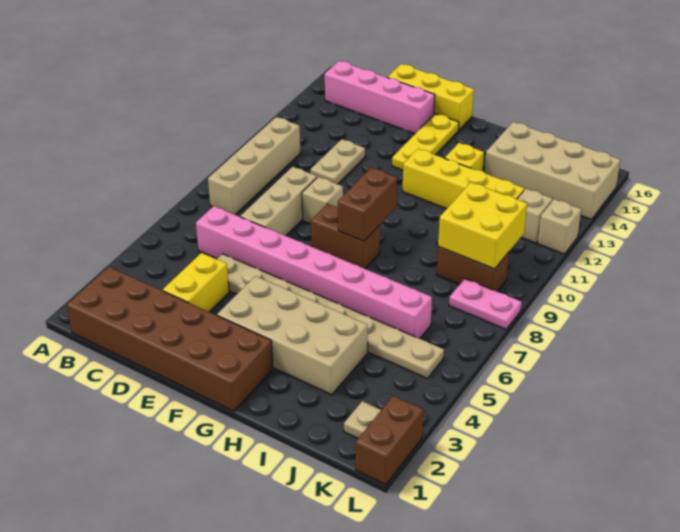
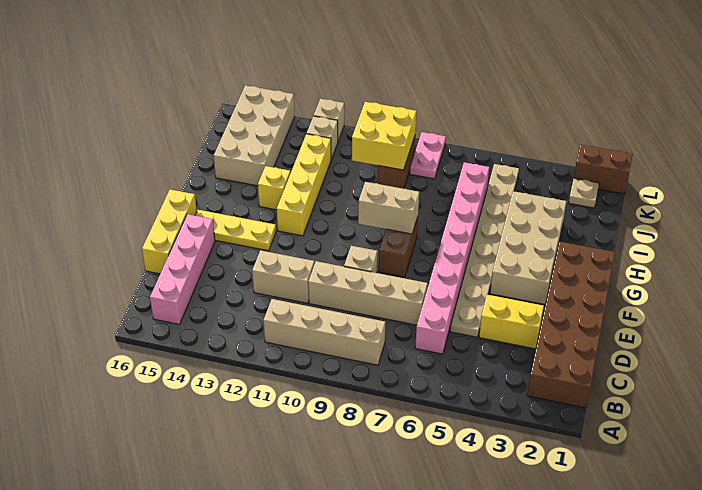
tan brick D7:D9 level 1 -> tan brick D7:D10 level 1
tan plate D11:D12 level 1 -> tan brick D11:D12 level 1
brown brick G8:G9 level 2 -> tan brick G8:G9 level 2

